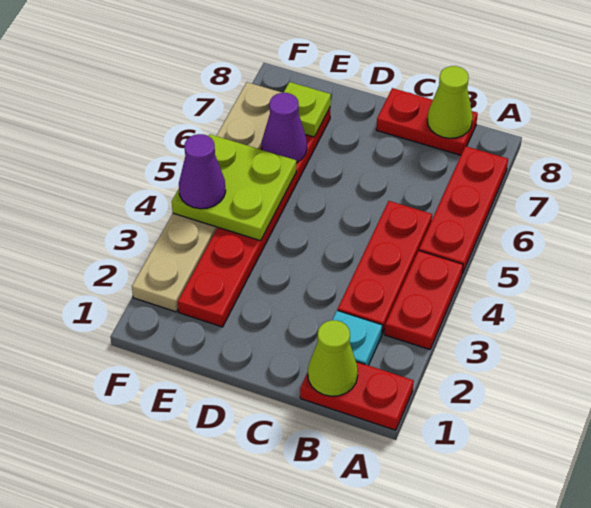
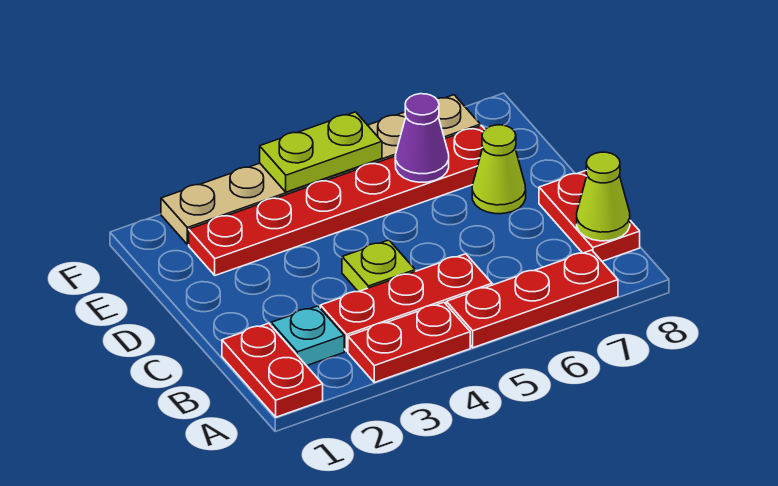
lime cone B1 level 2 -> lime cone D7 level 1
lime plate E4:F5 level 2 -> lime plate F4:F5 level 2
lime plate E7 level 2 -> lime plate C4 level 1
purple cone F4 level 3 -> none

